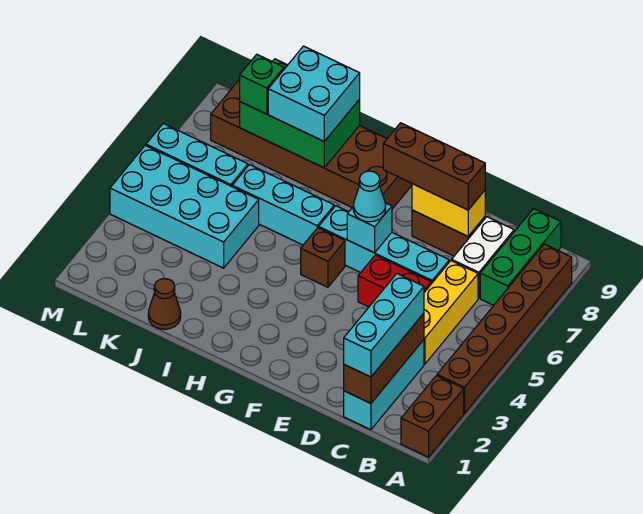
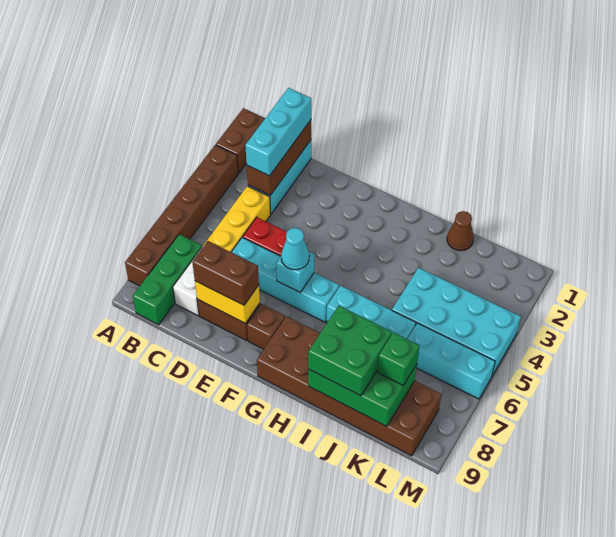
brown brick D8:F8 level 3 -> brown brick D8:E8 level 3
brown brick G5 level 1 -> brown brick F8 level 1
cyan brick I8:J9 level 3 -> green brick I8:J9 level 3

